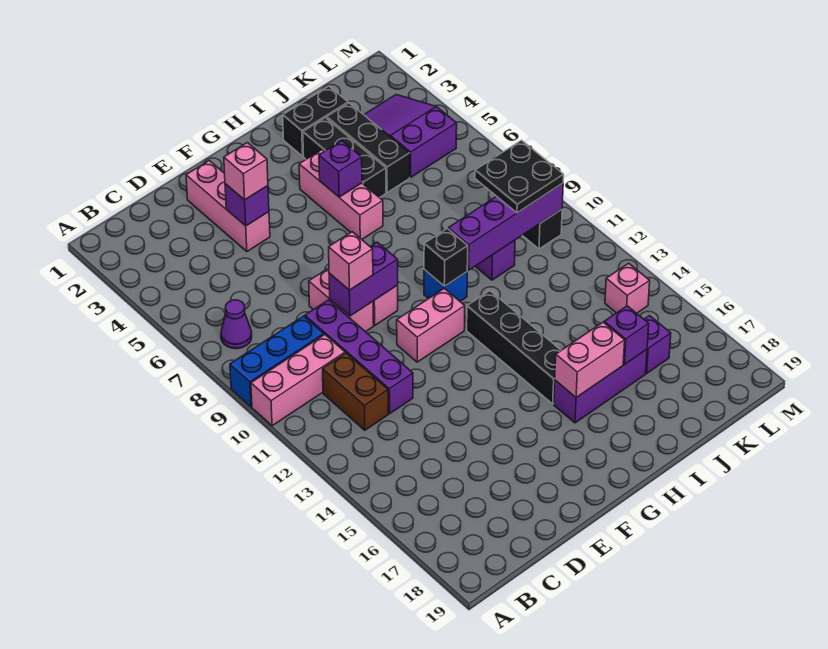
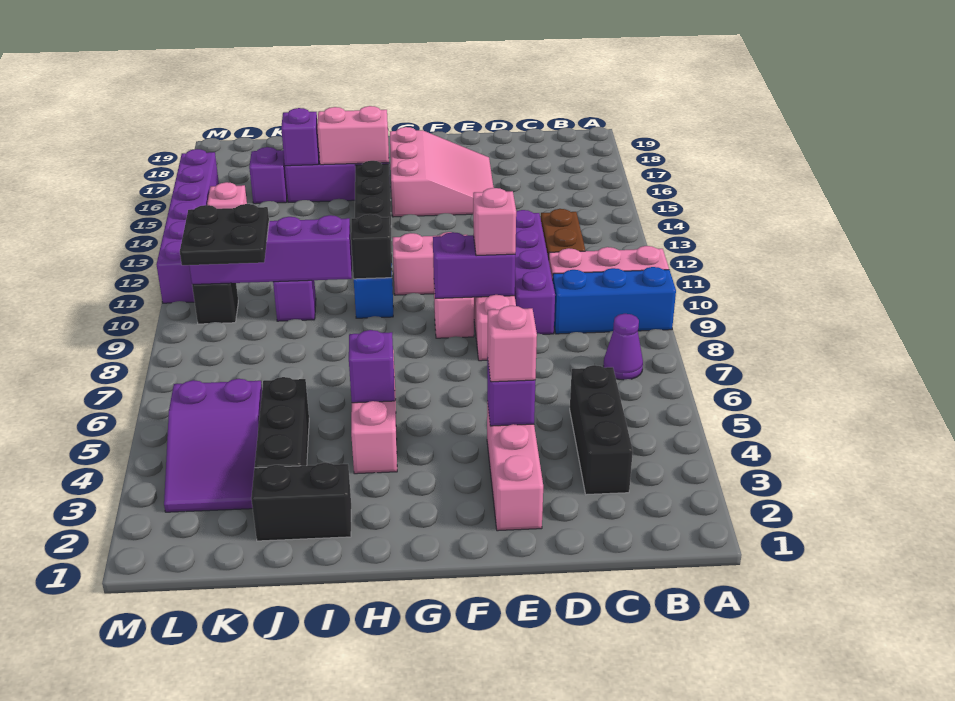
none -> pink slope E15:G17 level 1 top G
black brick I3:I5 level 1 -> black brick C3:C5 level 1
none -> purple brick M11:M16 level 1

